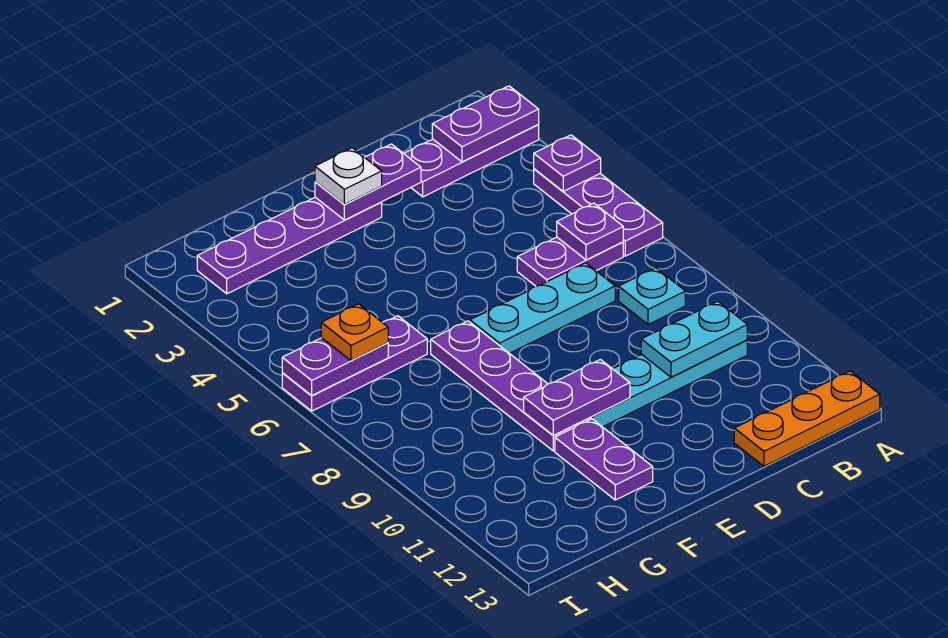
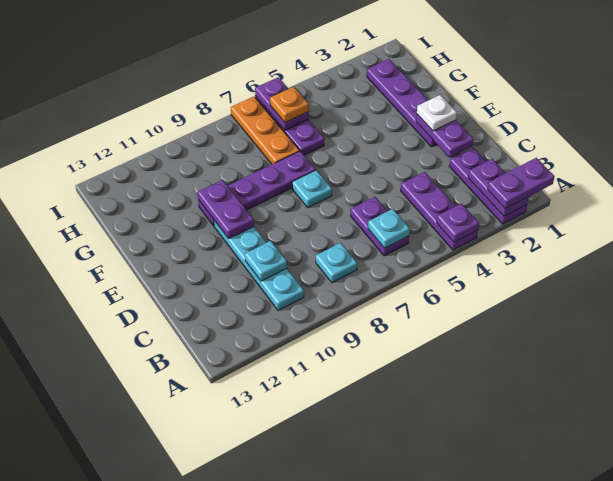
purple plate A4:A6 level 1 -> purple plate A4:C4 level 1
orange plate A13:C13 level 1 -> orange plate G7:I7 level 1
purple plate B6 level 2 -> cyan plate B6 level 2
cyan plate B10:C10 level 2 -> cyan plate C10 level 2
cyan plate C7:E7 level 1 -> cyan plate E7 level 1
purple plate F11:F12 level 1 -> purple plate A1:A2 level 3

